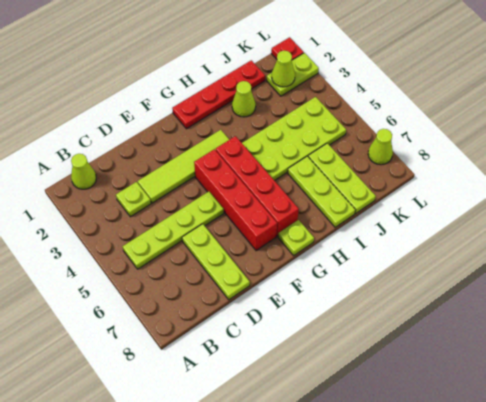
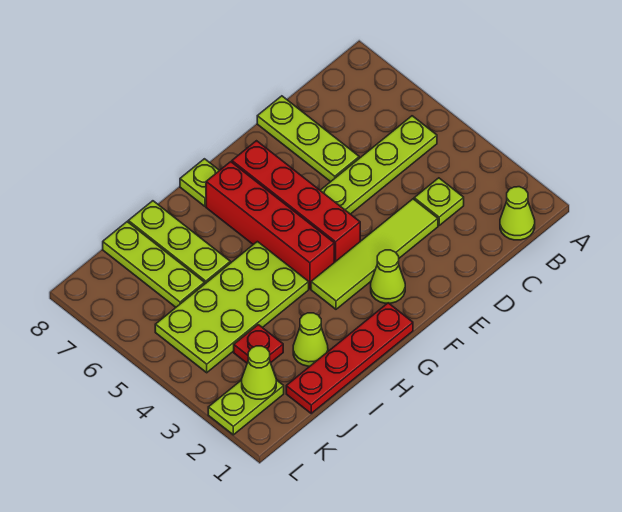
red plate L1 level 1 -> red plate J3 level 1
lime cone L7 level 1 -> lime cone F2 level 1

